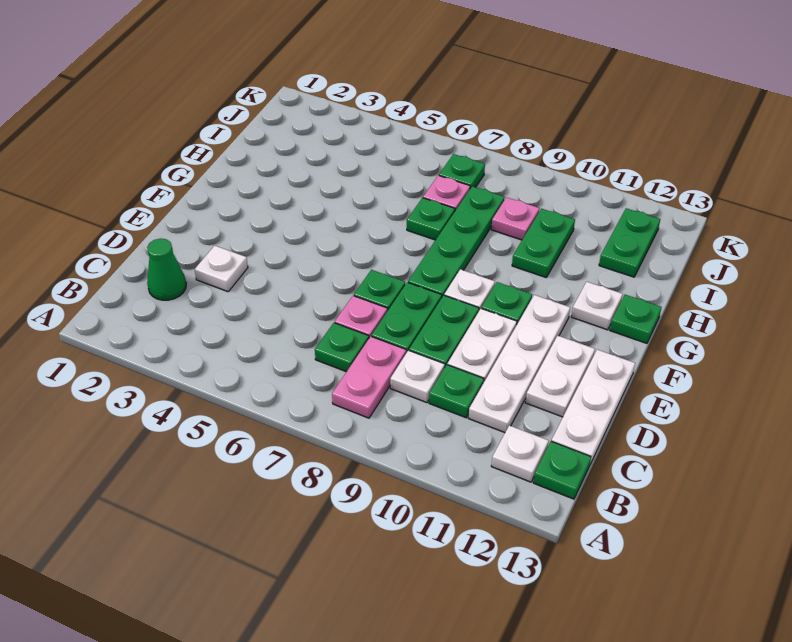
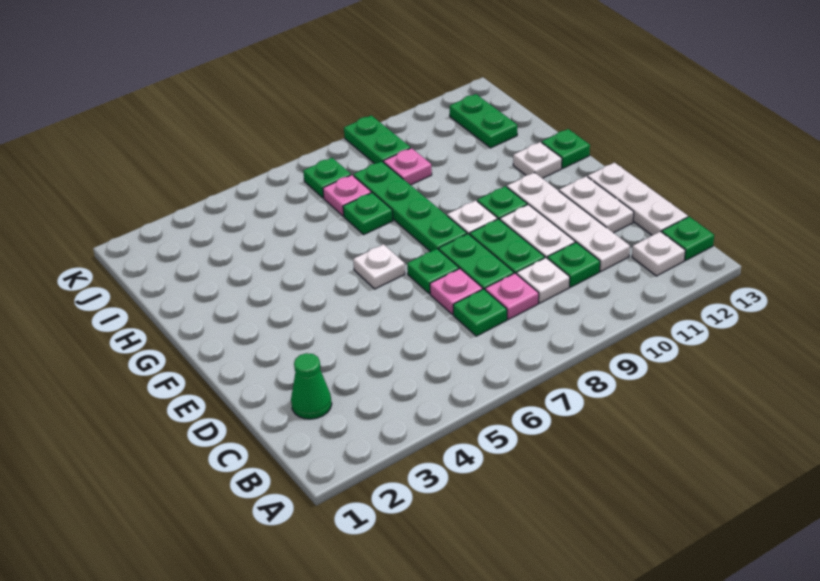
pink plate B8:C8 level 1 -> pink plate C8 level 1
white plate D3 level 1 -> white plate F6 level 1
green plate H10:I10 level 1 -> green plate J9:K9 level 1

